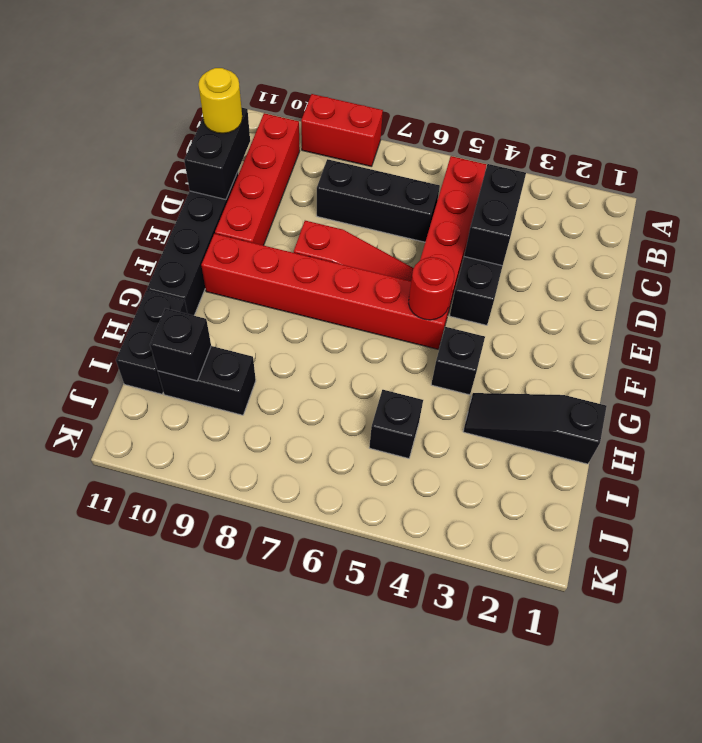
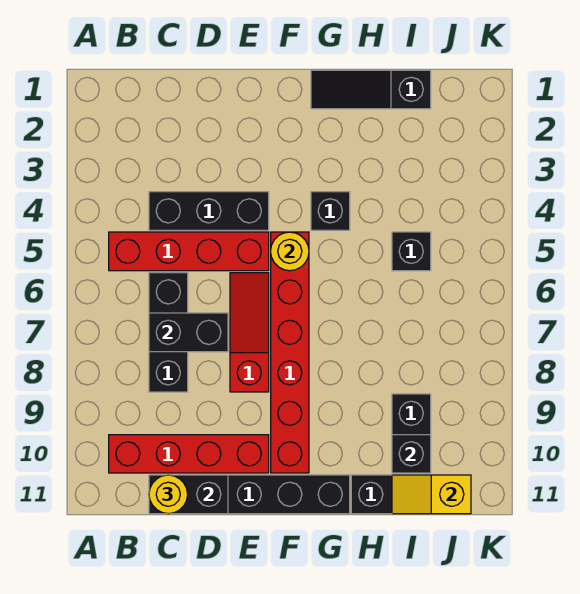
red brick A8:A9 level 1 -> none
black brick C4:D4 level 2 -> black brick C7:D7 level 2
red round brick F5 level 2 -> yellow round brick F5 level 2
black slope H1:H3 level 1 top 1 -> black slope G1:I1 level 1 top I
none -> yellow slope I11:J11 level 2 top J

